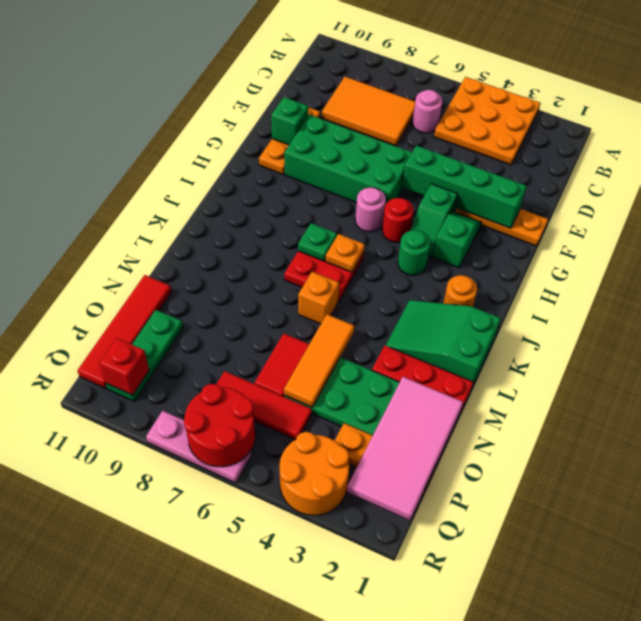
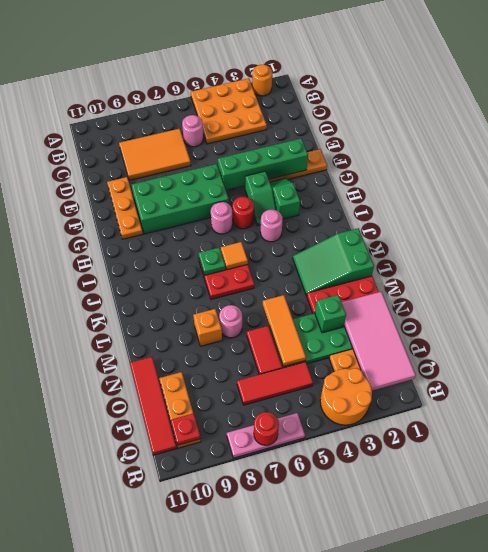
green brick F10 level 2 -> green brick N3 level 2
green round brick I4 level 1 -> pink round brick I4 level 1
orange round brick J2 level 1 -> orange round brick A2 level 1
orange plate J6 level 2 -> orange tile J6 level 2
orange brick L6 level 1 -> orange brick M8 level 1
none -> pink round brick M7 level 1
green plate O10:Q10 level 1 -> orange plate O10:Q10 level 1
red round brick Q6:R7 level 2 -> red round brick R7 level 2
red brick Q10 level 2 -> red plate Q10 level 2

